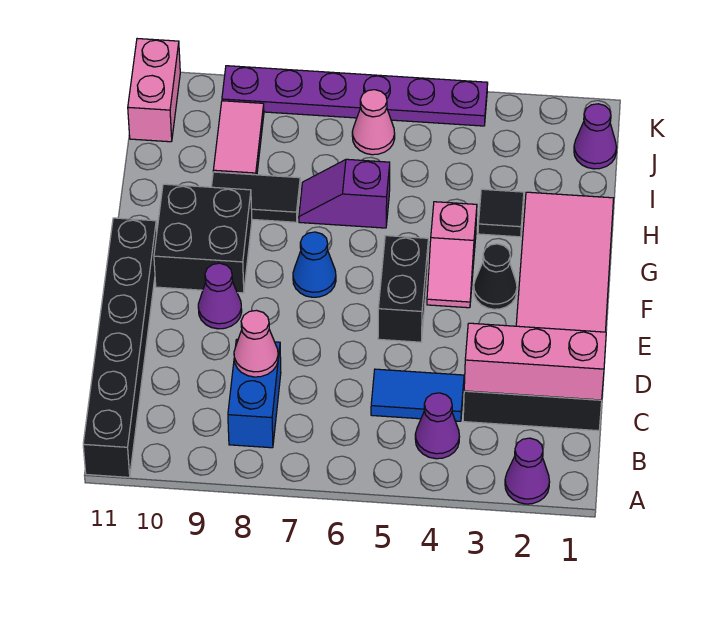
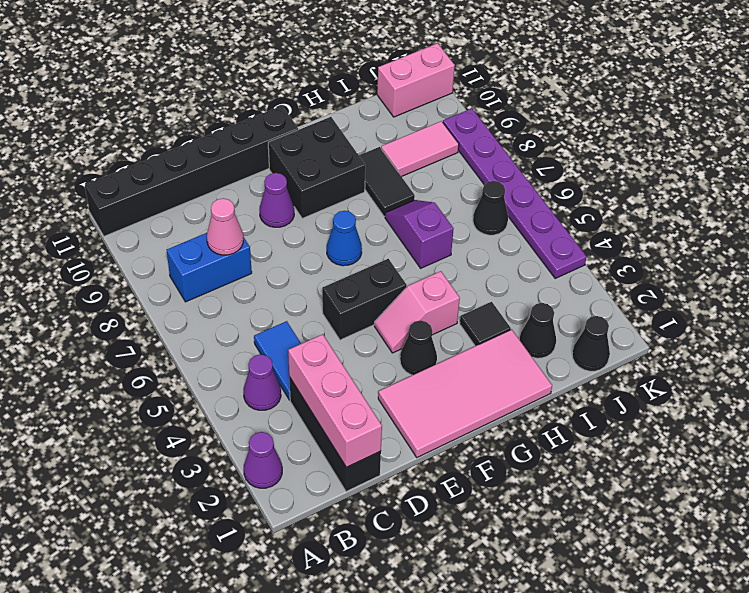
none -> black cone I2 level 1
purple cone J1 level 1 -> black cone J1 level 1
pink cone J6 level 1 -> black cone J6 level 1

